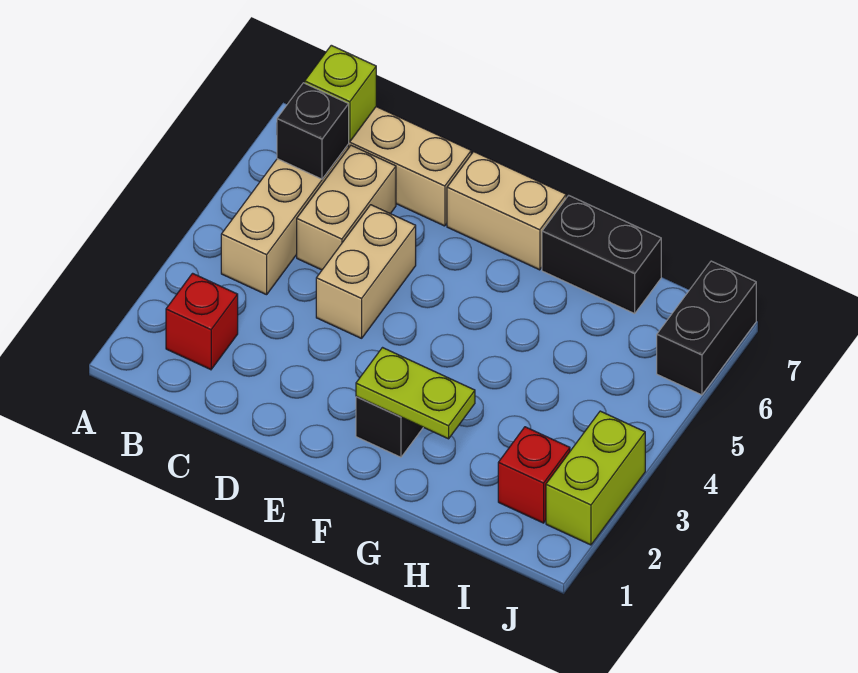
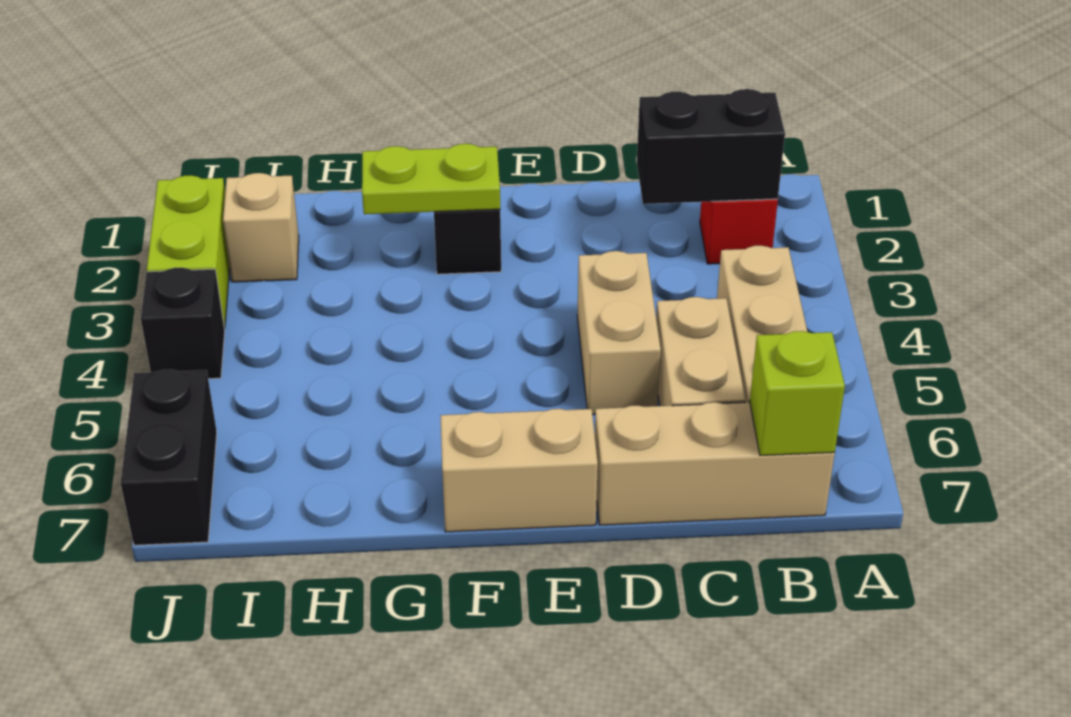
black brick B6 level 2 -> black brick J4 level 1
black brick G7:H7 level 1 -> black brick B2:C2 level 2
red brick I2 level 1 -> tan brick I2 level 1

